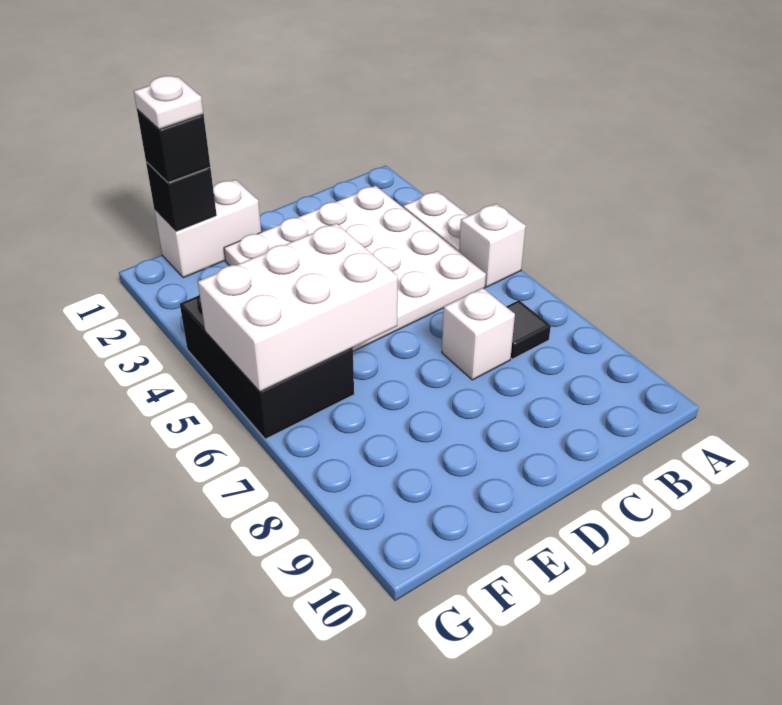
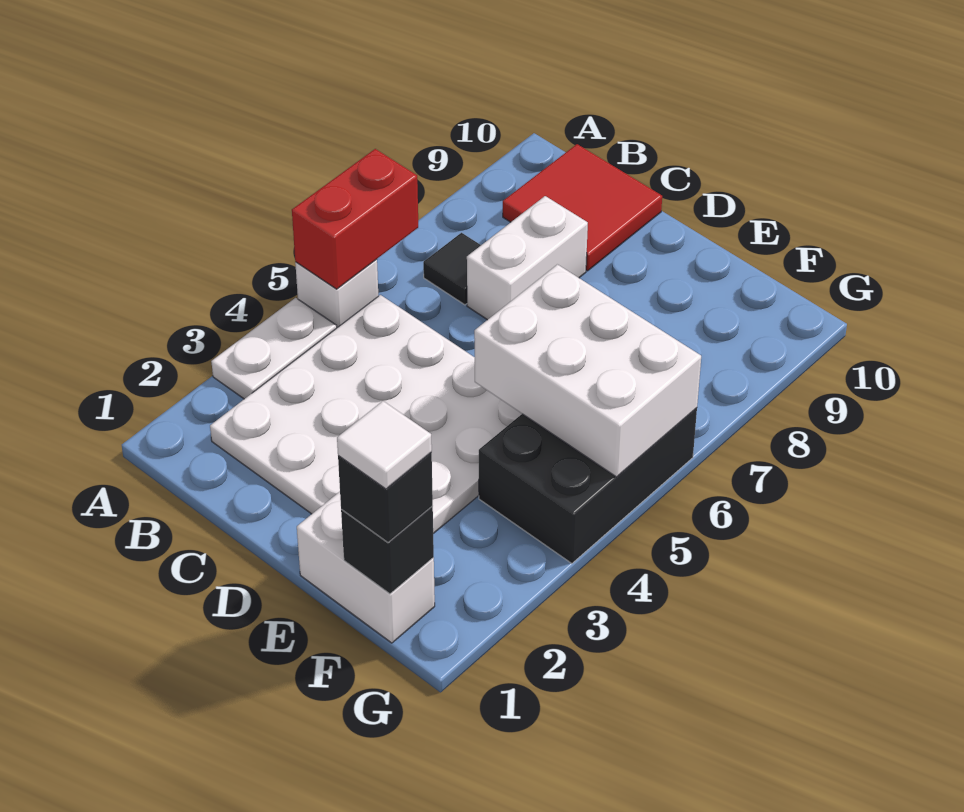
none -> red brick A5:A6 level 2
none -> red tile B9:C10 level 1
white brick C7 level 1 -> white brick C7:C8 level 1
white plate F1 level 4 -> white tile F1 level 4

